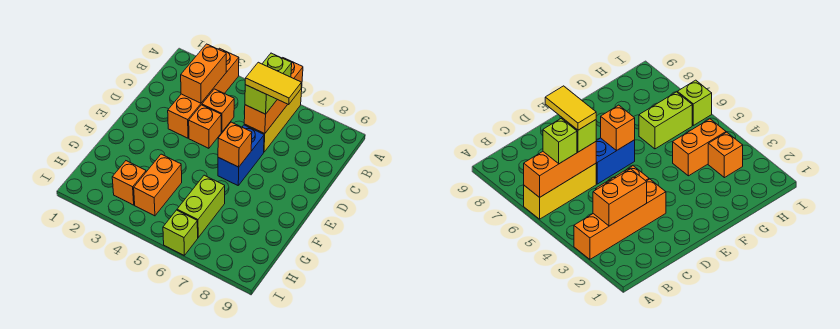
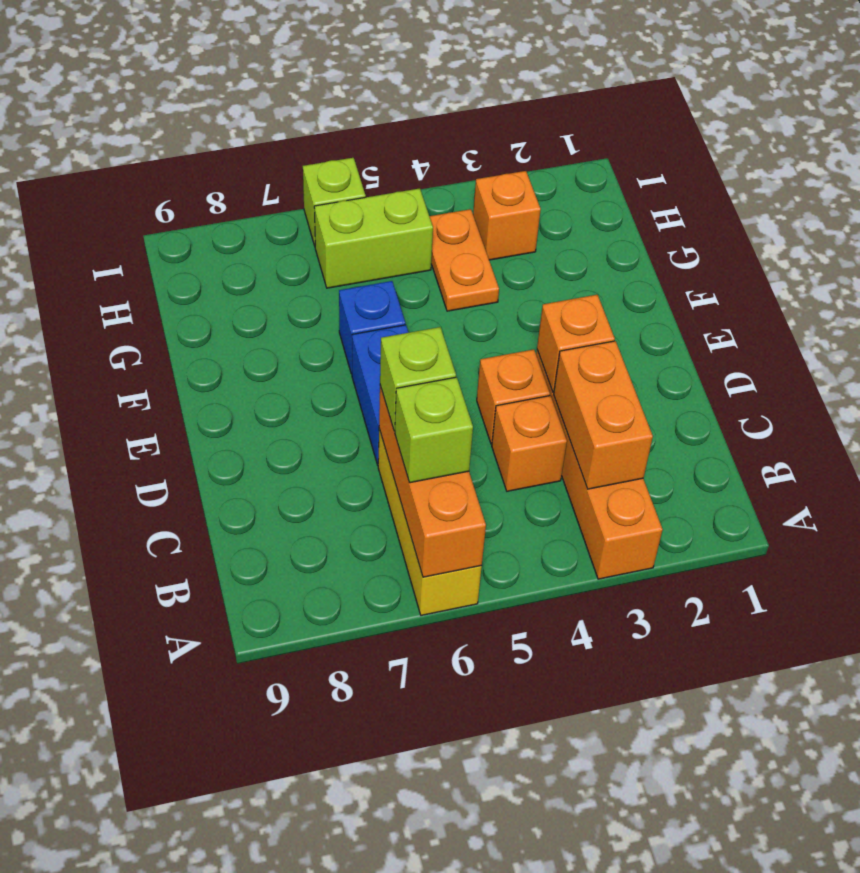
yellow tile C6:C7 level 4 -> none
orange brick E6 level 2 -> orange brick D3 level 2
none -> blue brick F6 level 1
orange brick G4:H4 level 1 -> orange plate G4:H4 level 1
lime brick G6:H6 level 1 -> lime brick H5:H6 level 1

